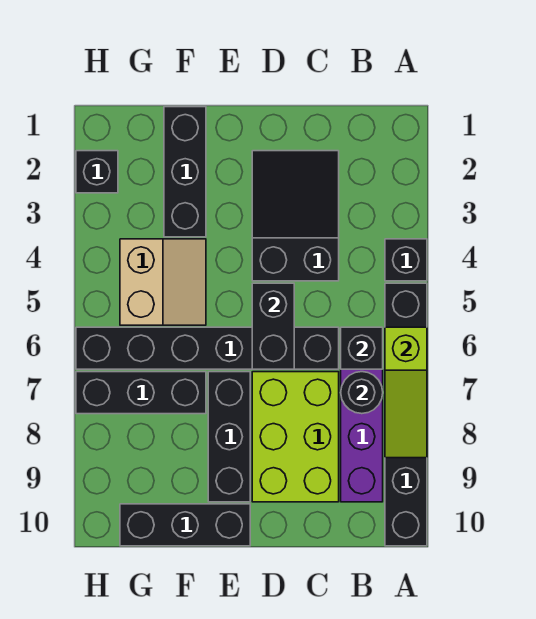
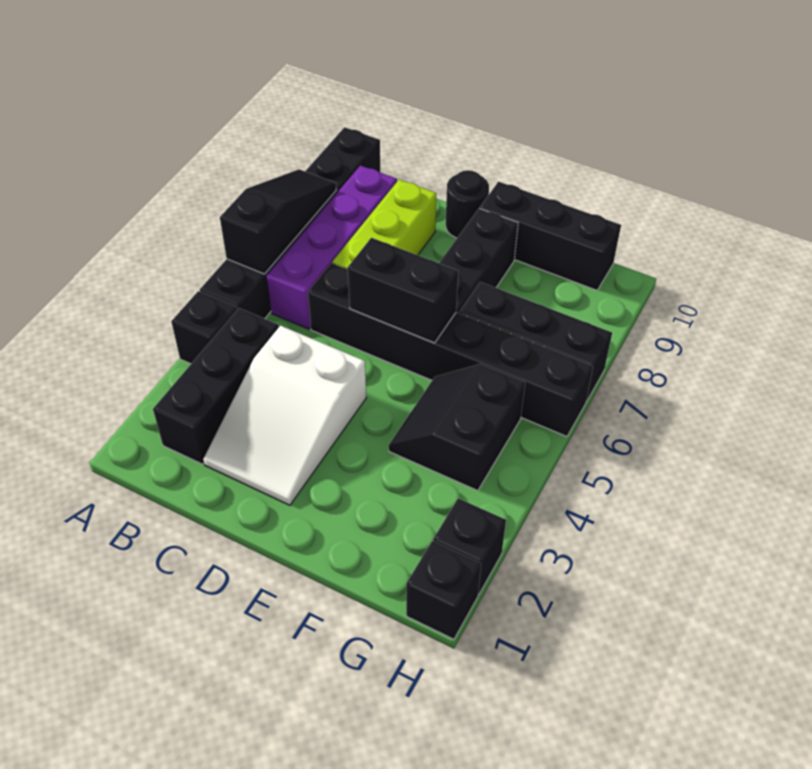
lime slope A6:A8 level 2 top 6 -> black slope A6:A8 level 2 top 6
black brick B6 level 2 -> black brick H1 level 1
black round brick B7 level 2 -> black round brick D10 level 1
black slope C2:D4 level 1 top 4 -> white slope C2:D4 level 1 top 4
lime brick C7:D9 level 1 -> lime brick C7:C9 level 1
black brick D5:D6 level 2 -> black brick D6:E6 level 2
black brick F1:F3 level 1 -> black brick B2:B4 level 1
tan slope F4:G5 level 1 top G -> black slope F4:G5 level 1 top G

